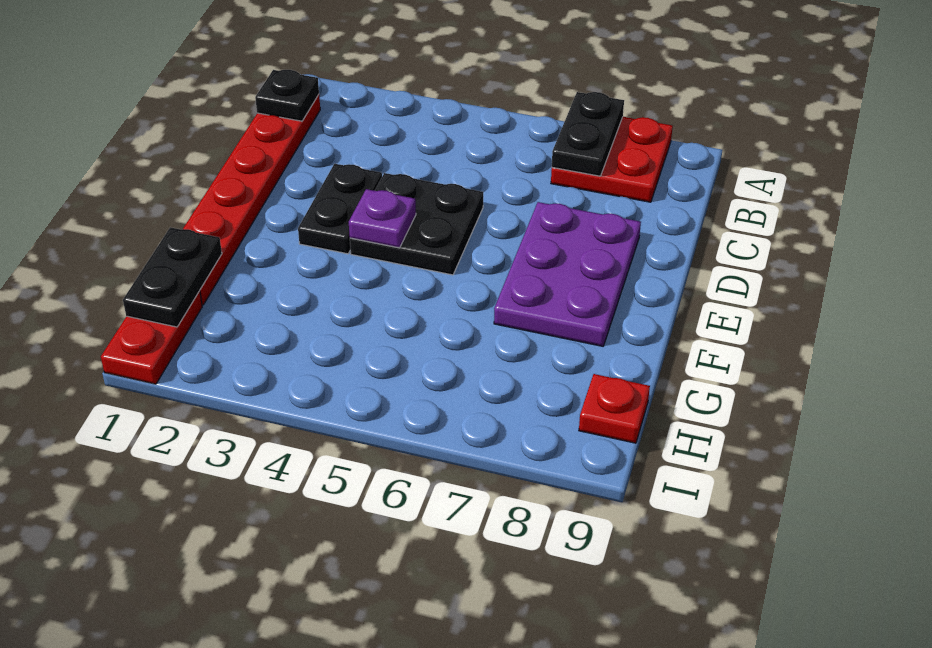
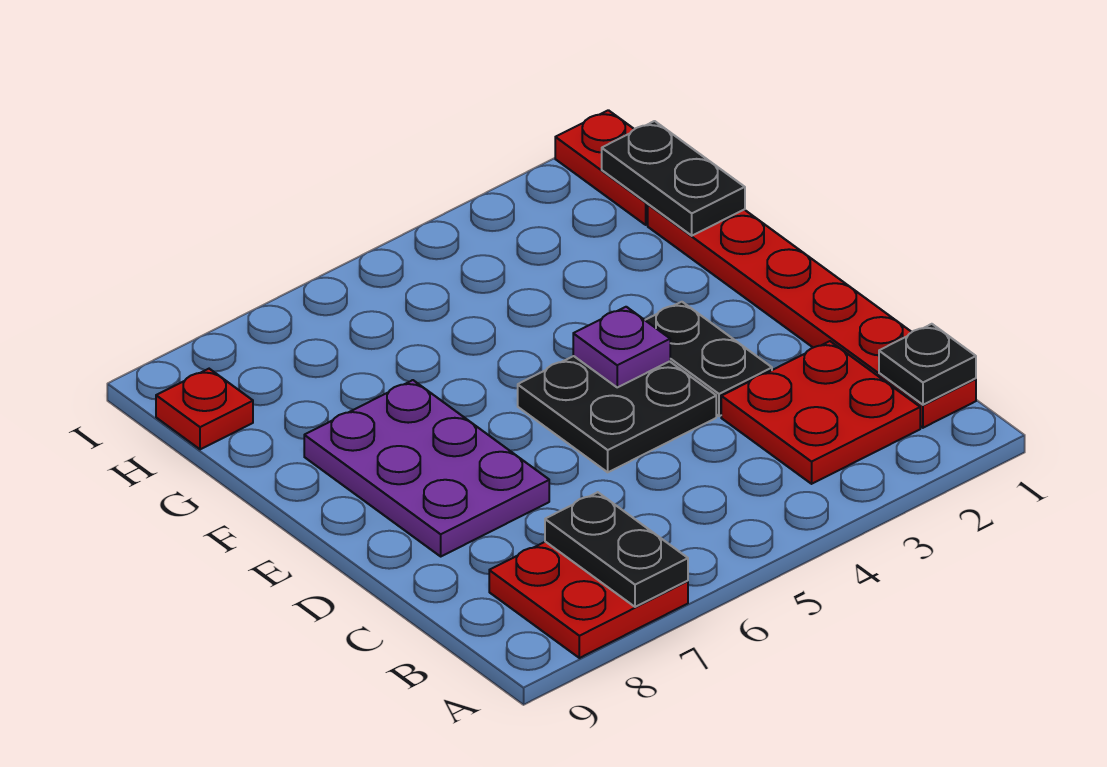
none -> red plate B2:C3 level 1

